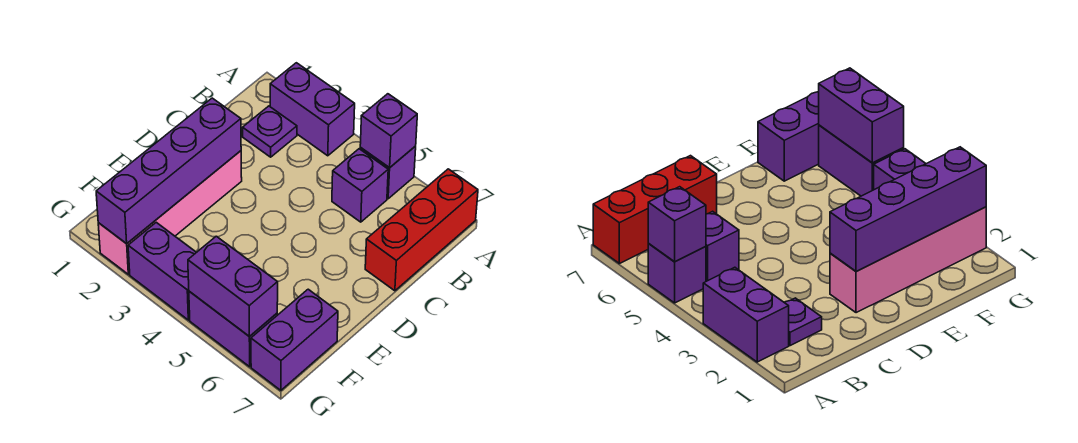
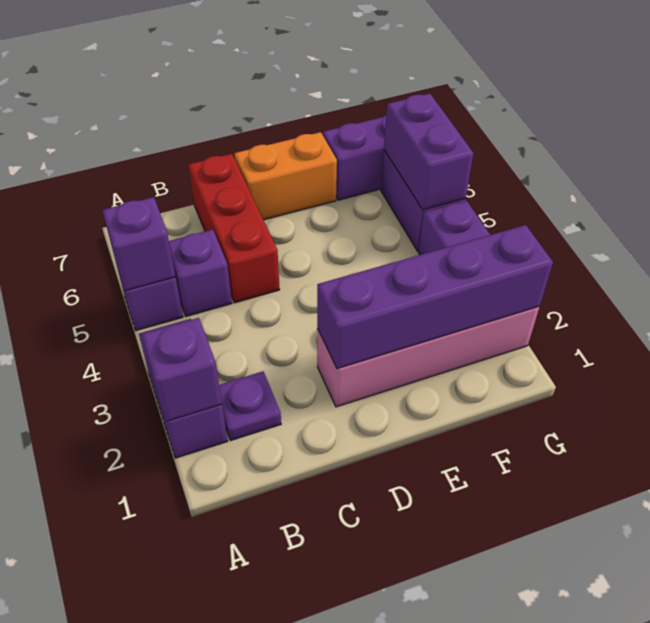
none -> purple brick A2 level 2
red brick A7:C7 level 1 -> red brick C5:C7 level 1
none -> orange brick D7:E7 level 1

